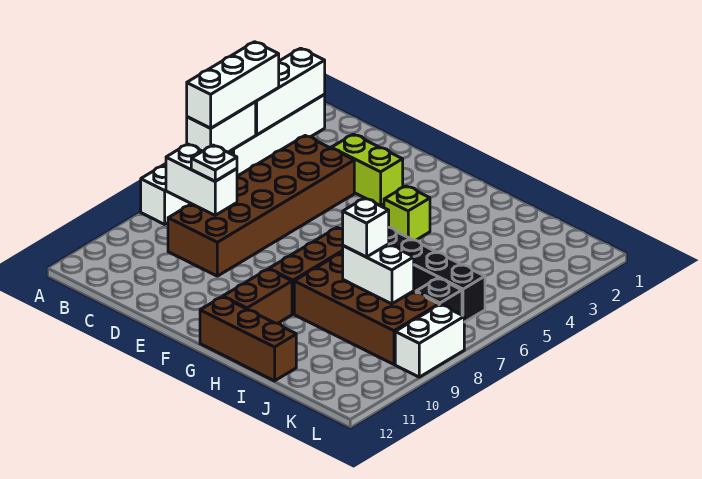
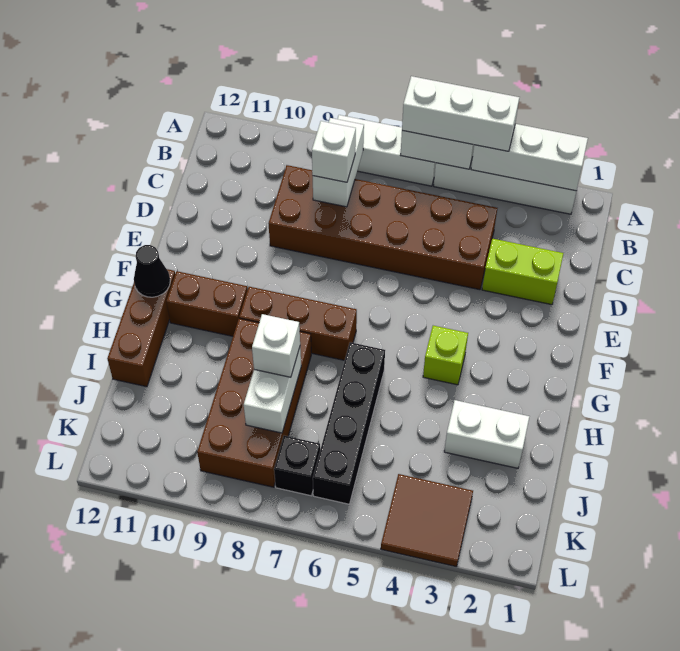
white plate C8 level 3 -> white brick C8 level 3
lime brick D3:E3 level 1 -> lime brick D2:D3 level 1
none -> black cone G12 level 2
none -> brown tile K3:L4 level 1
white brick L8:L9 level 1 -> white brick I2:I3 level 1

